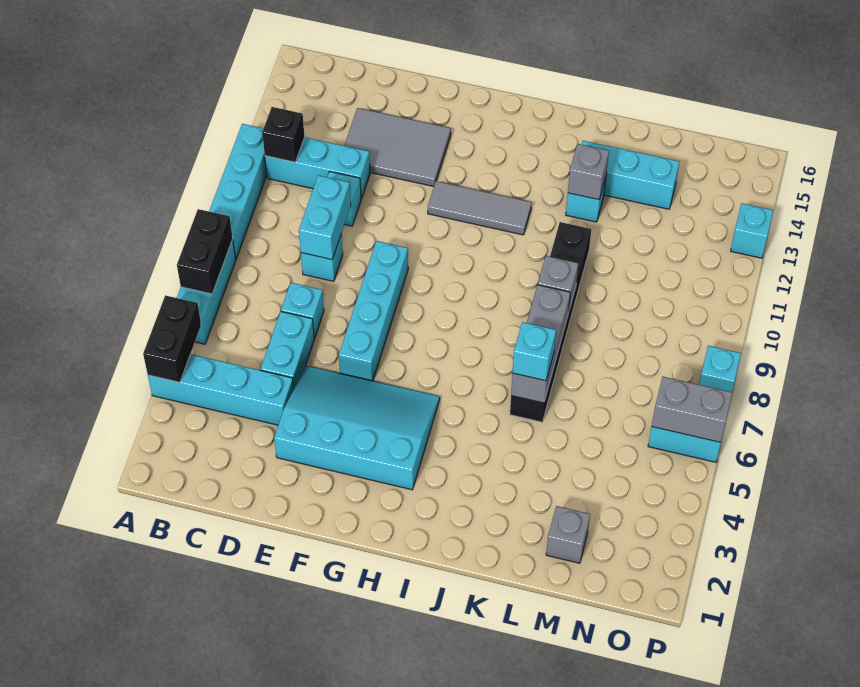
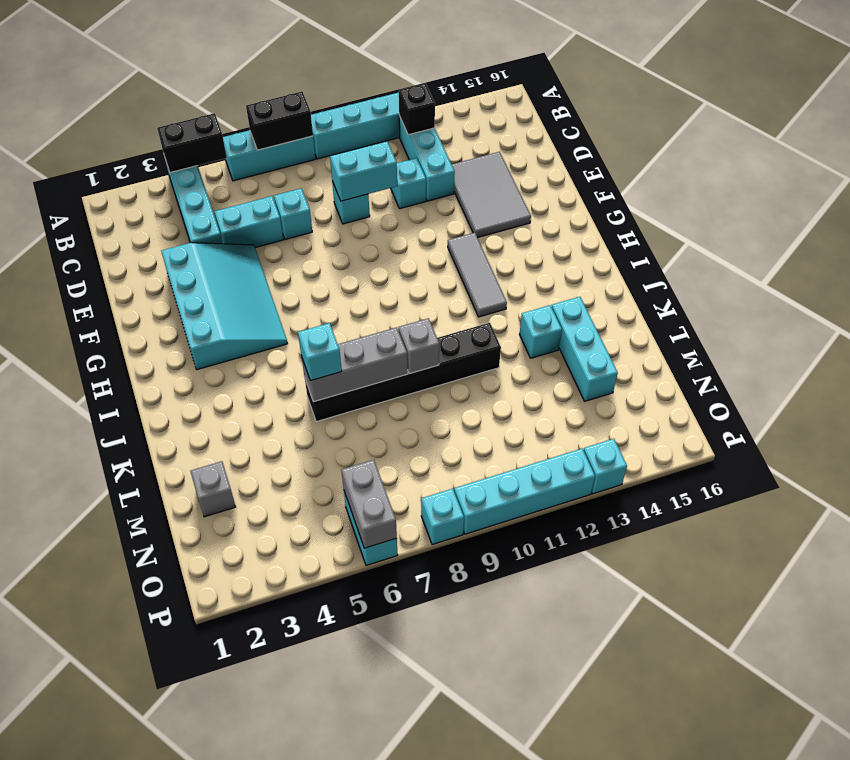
cyan brick F6:F9 level 1 -> cyan brick P9:P12 level 1
grey brick K13 level 2 -> none

